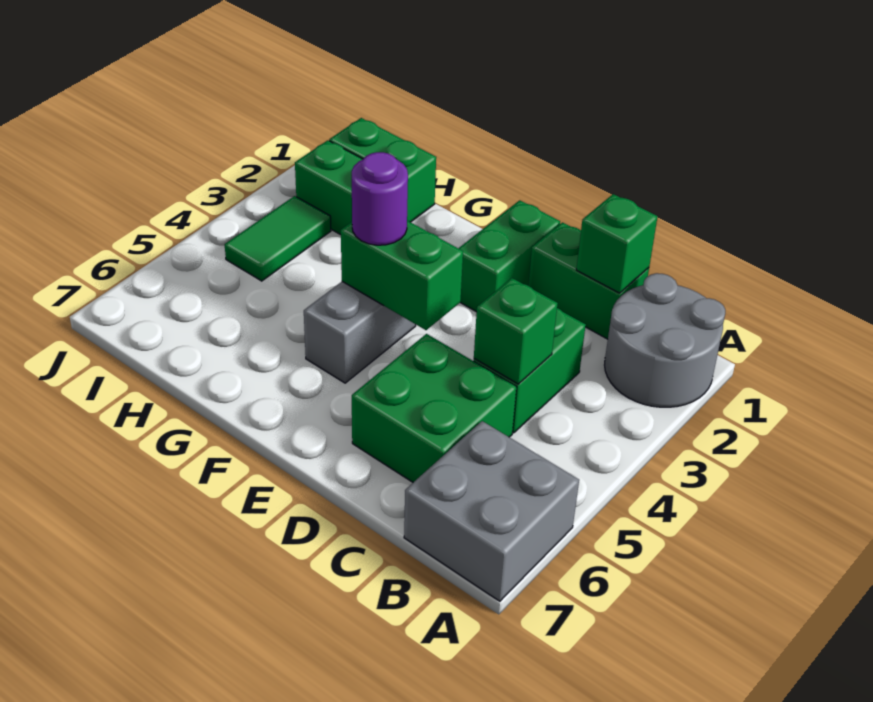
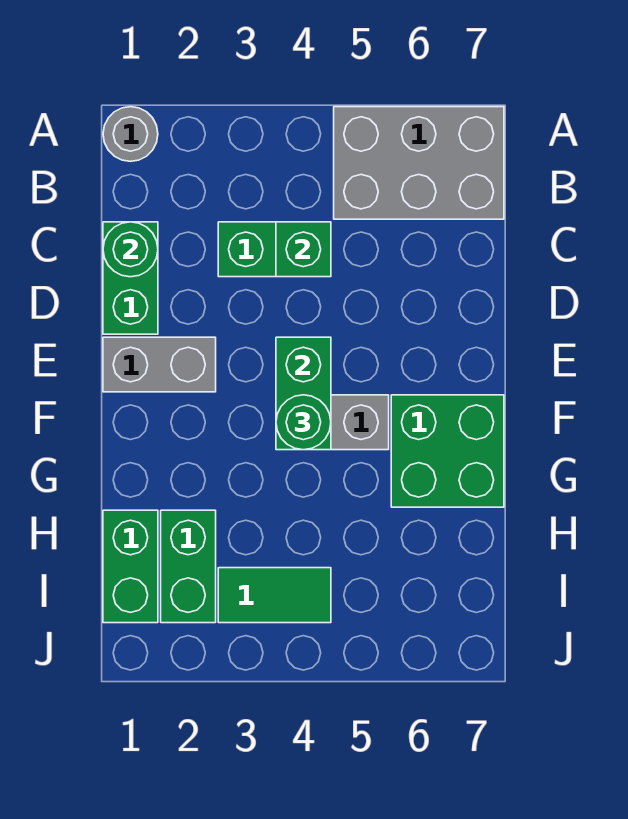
grey round brick A1:B2 level 1 -> grey round brick A1 level 1
grey brick A6:B7 level 1 -> grey brick A5:B7 level 1
green brick C1 level 2 -> green round brick C1 level 2
green brick C5:D6 level 1 -> green brick F6:G7 level 1
green brick E1:E2 level 1 -> grey brick E1:E2 level 1
purple round brick F4 level 3 -> green round brick F4 level 3

